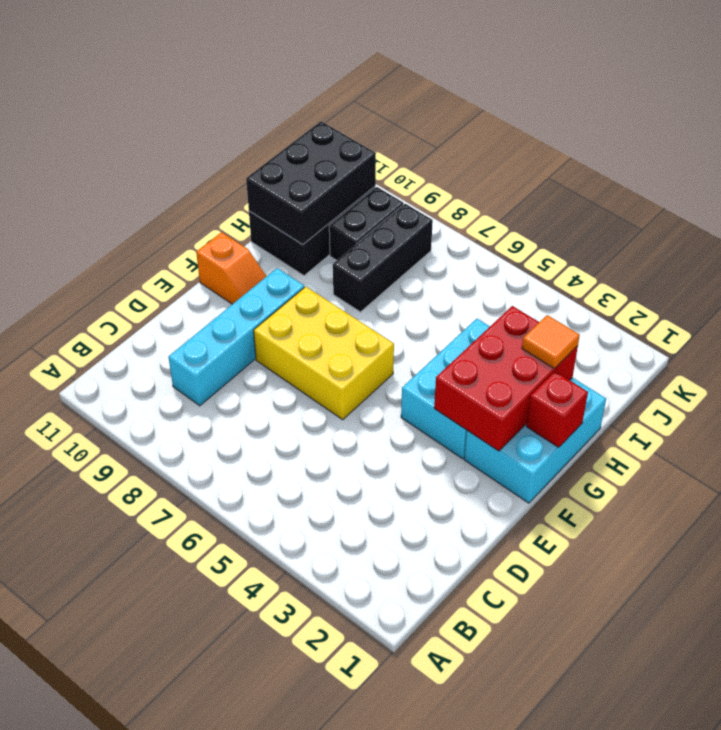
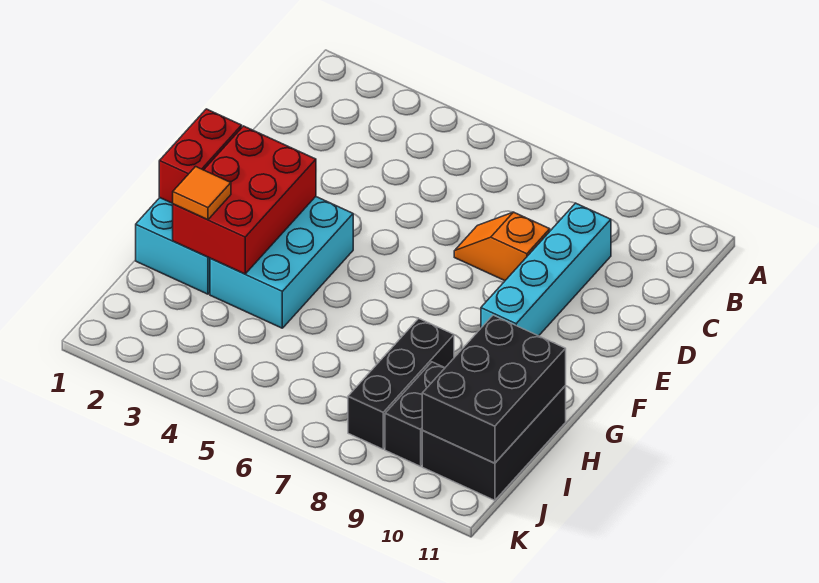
yellow brick E6:F8 level 1 -> none
orange slope F10:F11 level 1 top 11 -> orange slope D7:D8 level 1 top 8
red brick G1 level 2 -> red brick F1:G1 level 2

